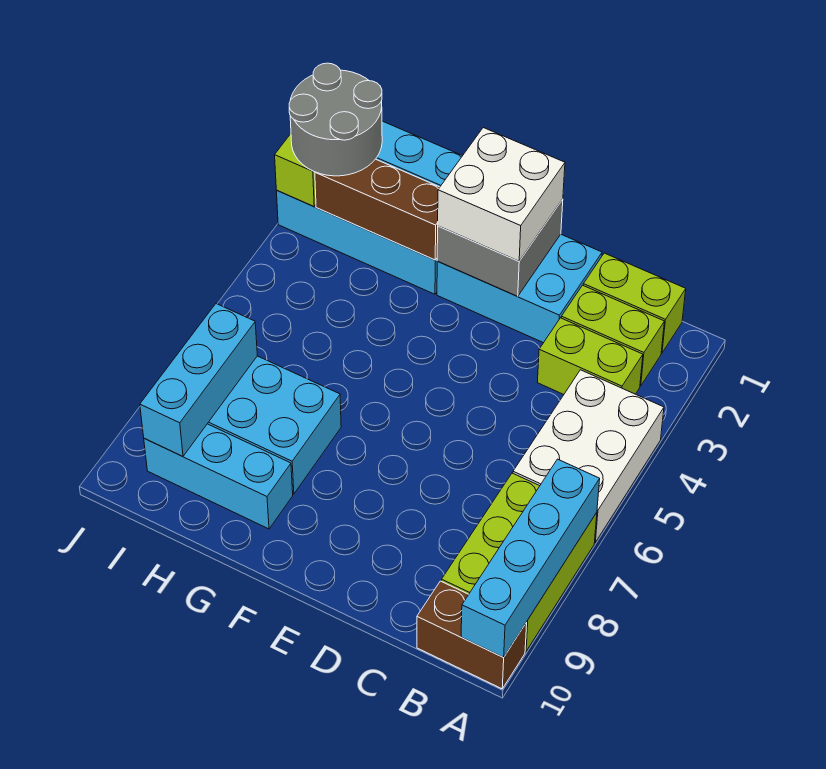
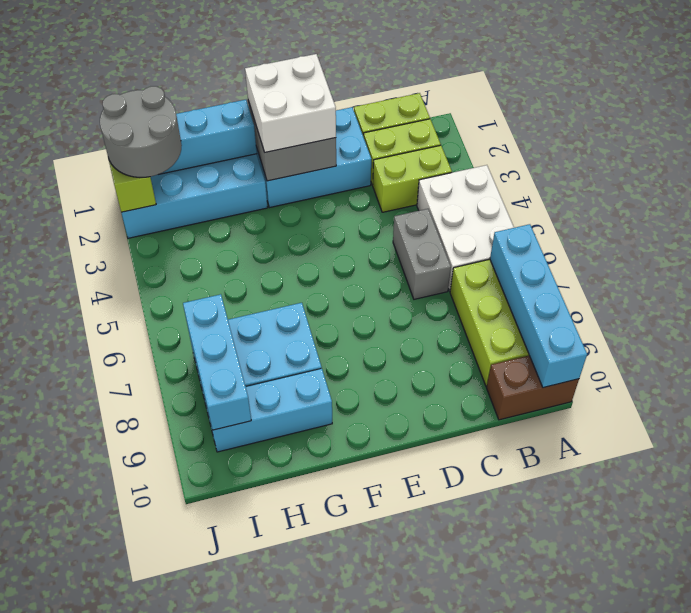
none -> grey brick C5:C6 level 1
brown brick G2:I2 level 2 -> none

